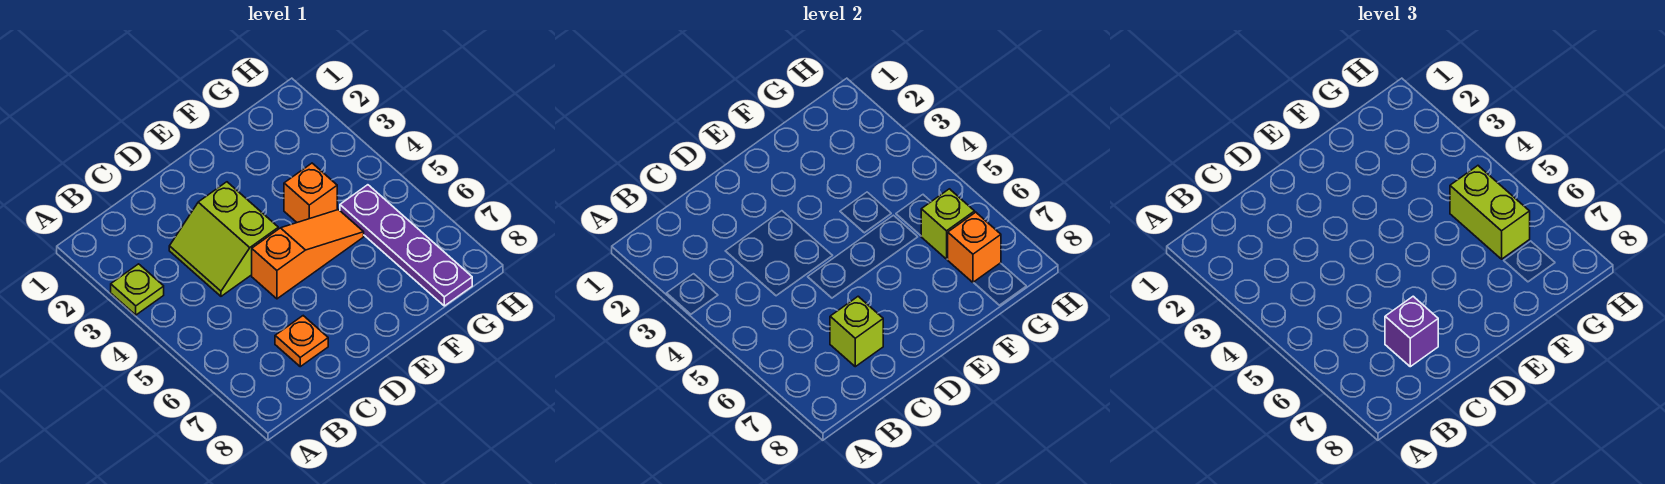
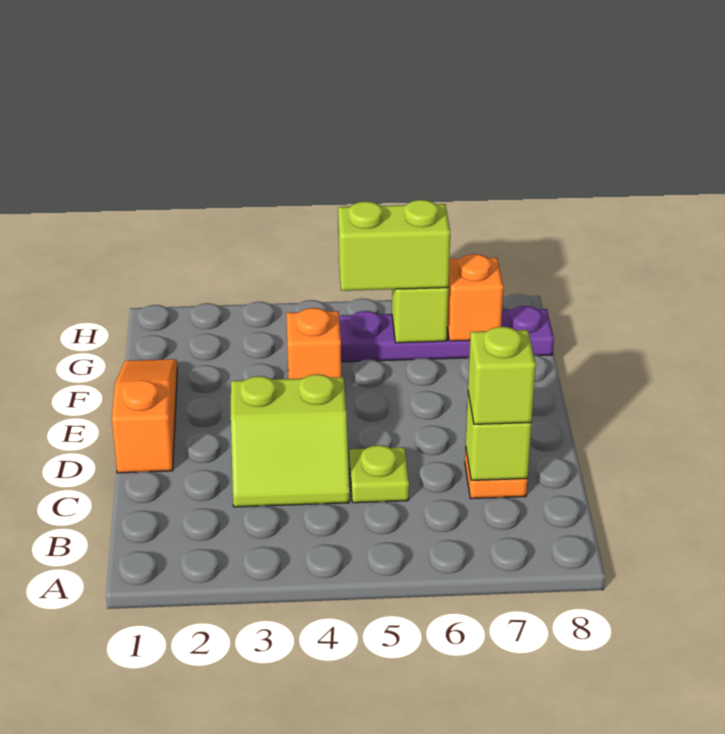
lime plate A3 level 1 -> lime plate C5 level 1
purple brick C7 level 3 -> lime brick C7 level 3
orange slope D5:F5 level 1 top D -> orange slope D1:F1 level 1 top D

